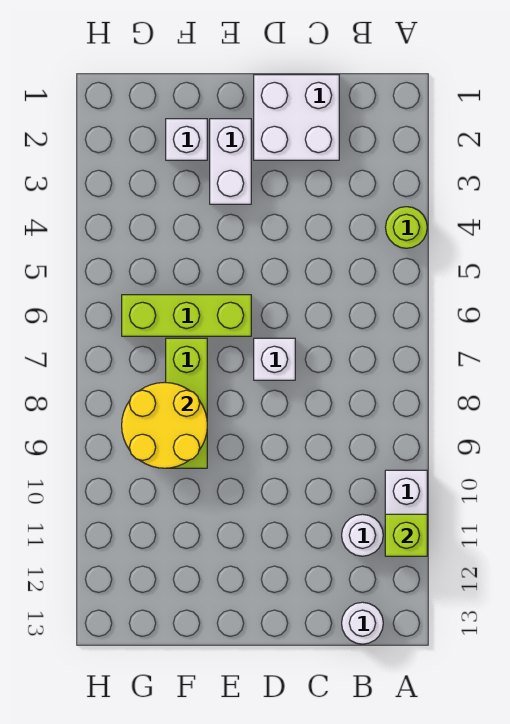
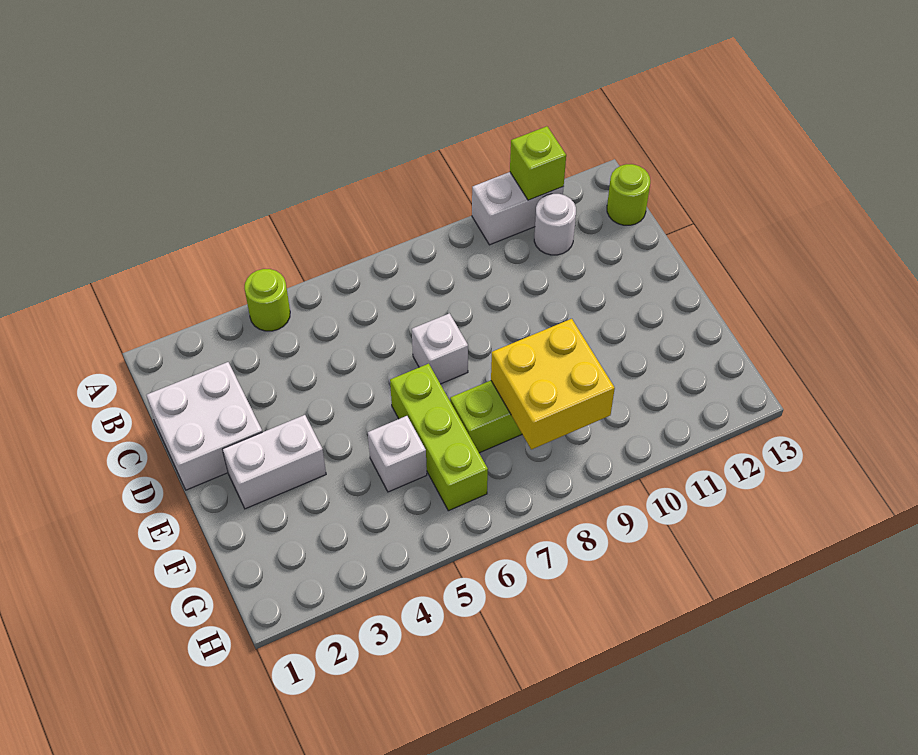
white round brick B13 level 1 -> lime round brick B13 level 1
white brick F2 level 1 -> white brick F5 level 1
yellow round brick F8:G9 level 2 -> yellow brick F8:G9 level 2

